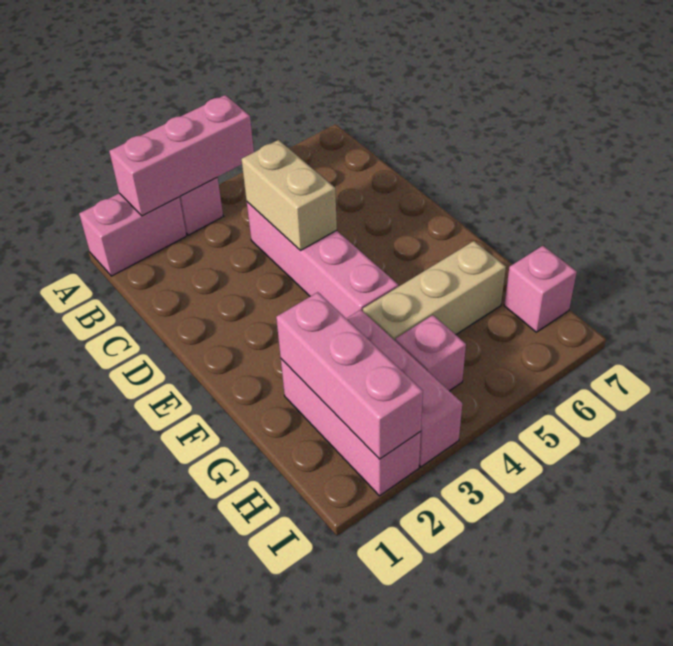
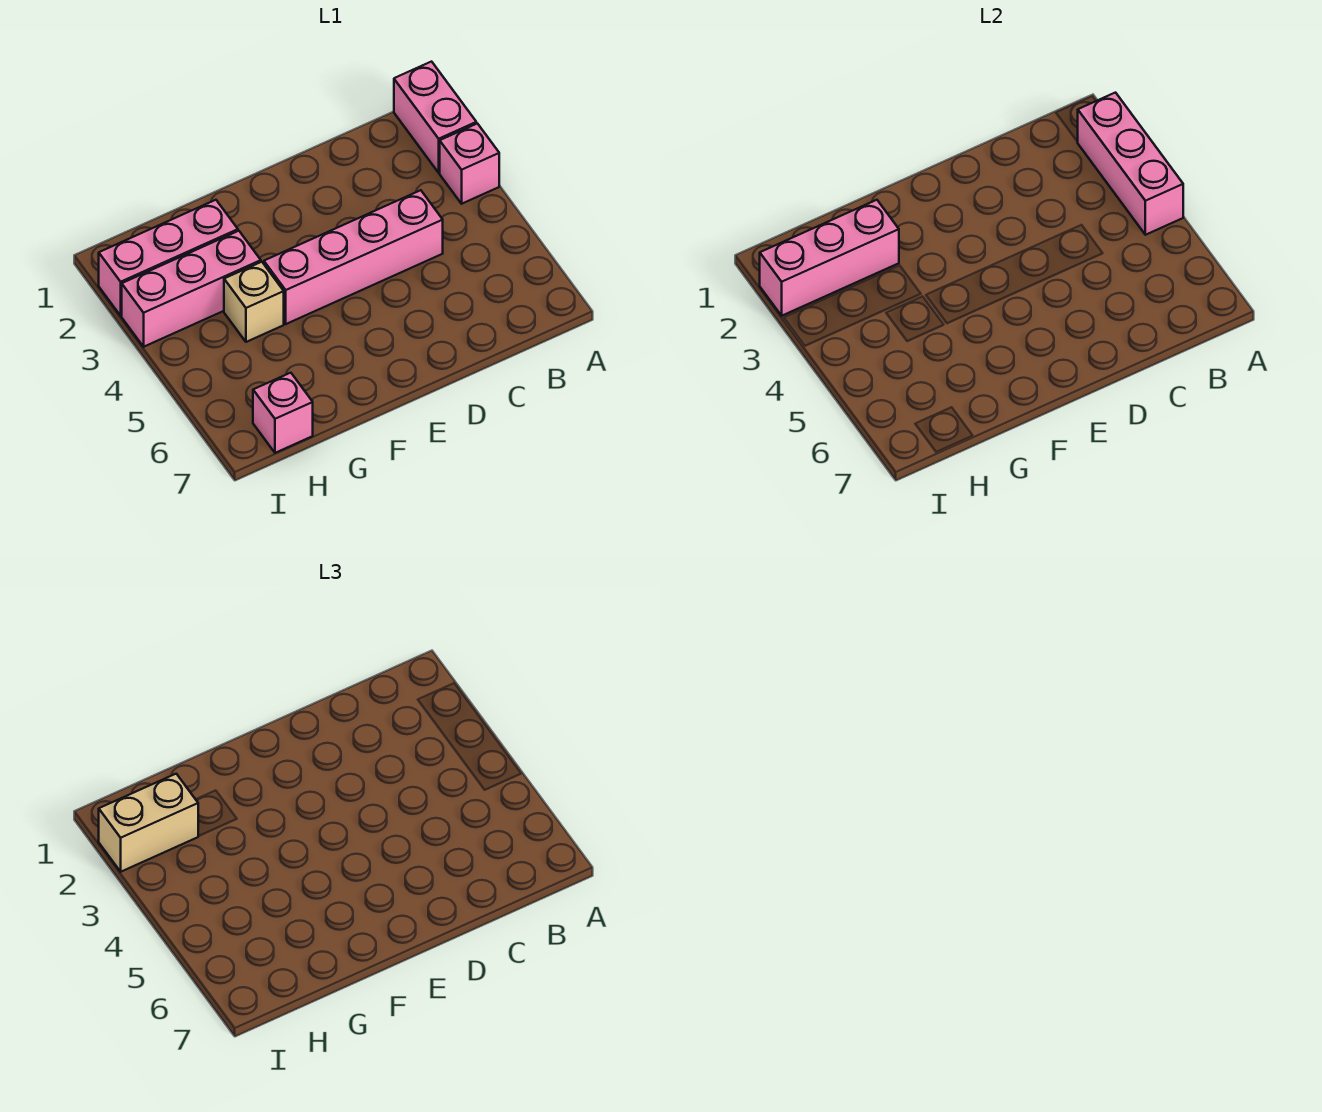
tan brick C4:D4 level 2 -> tan brick H2:I2 level 3
tan brick G4:G6 level 1 -> tan brick G4 level 1
pink brick H4 level 1 -> none

